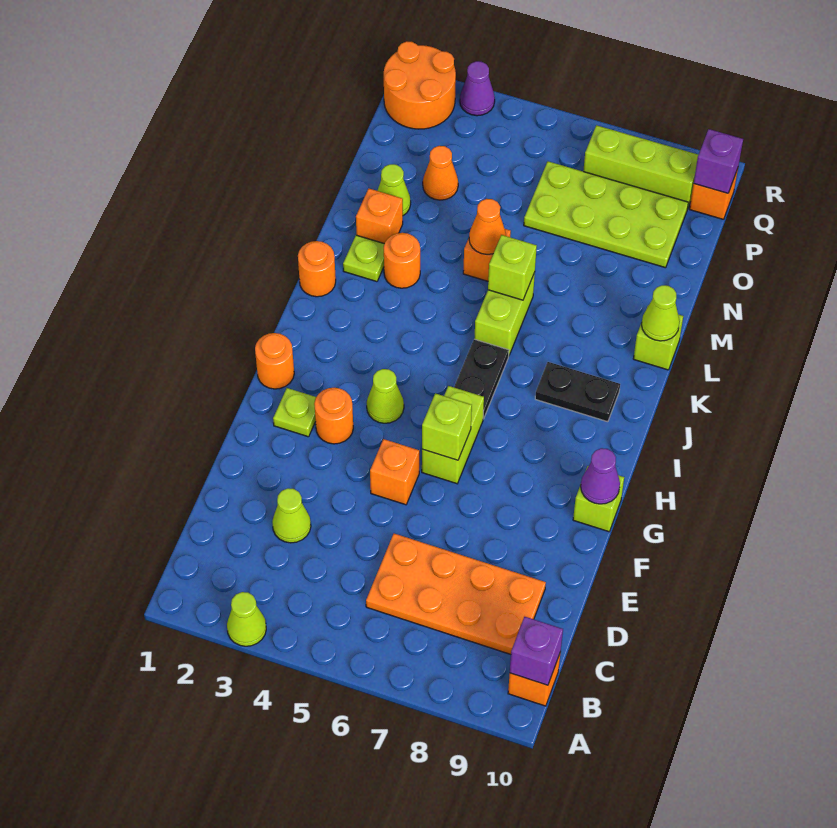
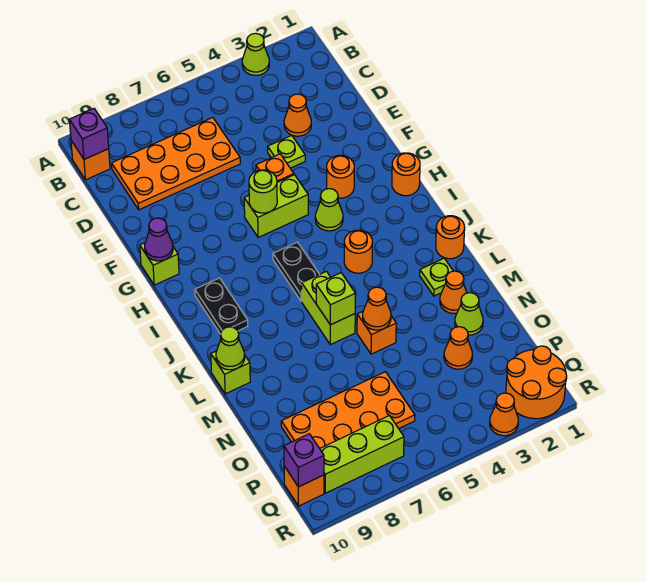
lime cone D3 level 1 -> orange cone D3 level 1
lime plate G2 level 1 -> lime plate E4 level 1
lime brick G6:H6 level 1 -> lime brick G5:G6 level 1
lime brick G6 level 2 -> lime round brick G6 level 2
black plate J8:J9 level 1 -> black plate I9:J9 level 1
orange round brick L3 level 1 -> orange round brick J4 level 1
orange brick M2 level 1 -> orange cone M2 level 1
lime plate O6:P9 level 1 -> orange plate O6:P9 level 1
purple cone R3 level 1 -> orange cone R3 level 1

